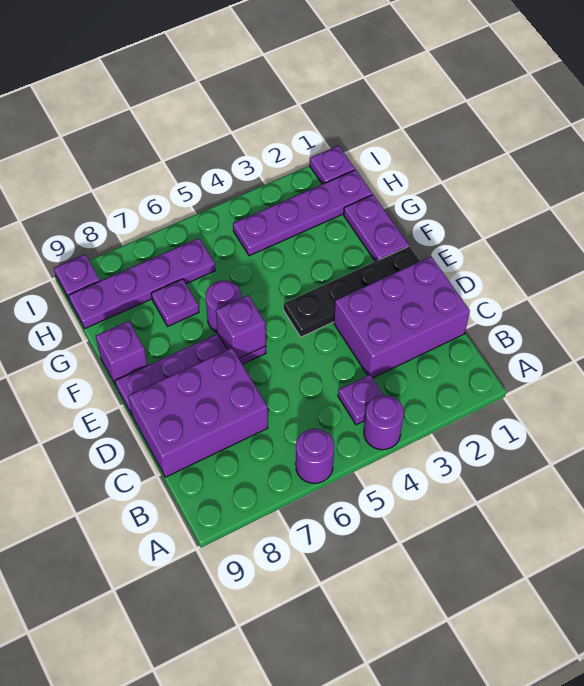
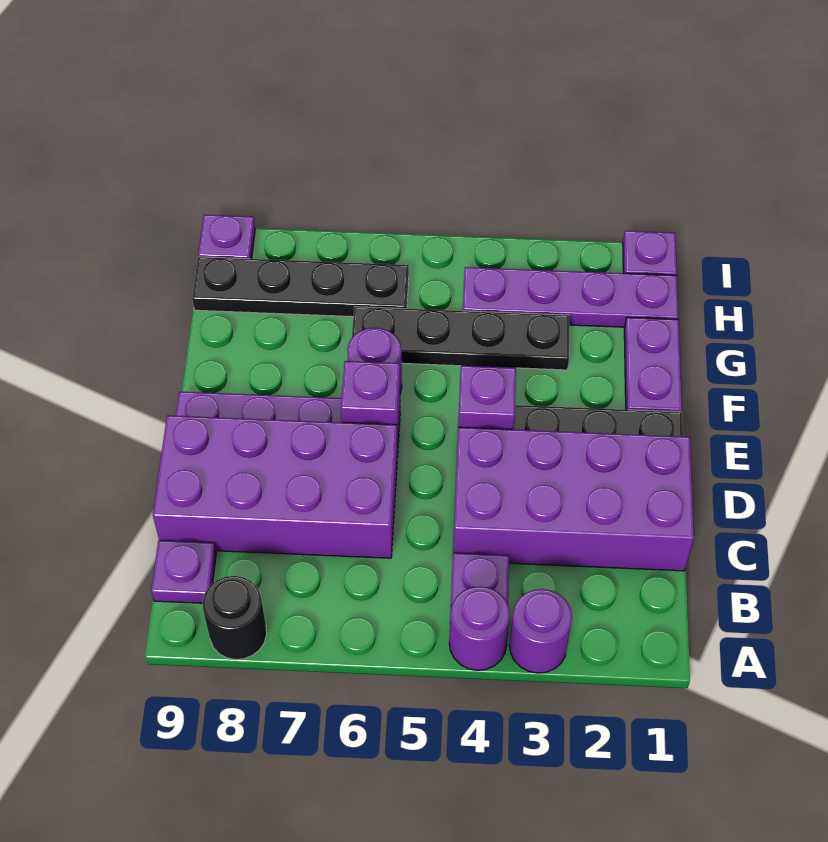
purple round brick A6 level 1 -> purple round brick A3 level 1
none -> black round brick A8 level 1
purple brick C1:D3 level 1 -> purple brick C1:D4 level 1
purple brick C7:D9 level 1 -> purple brick C6:D9 level 1
purple brick F9 level 1 -> purple brick E4 level 2
none -> black plate G3:G6 level 1
purple plate G7 level 1 -> purple plate B9 level 1
purple plate H6:H9 level 1 -> black plate H6:H9 level 1

